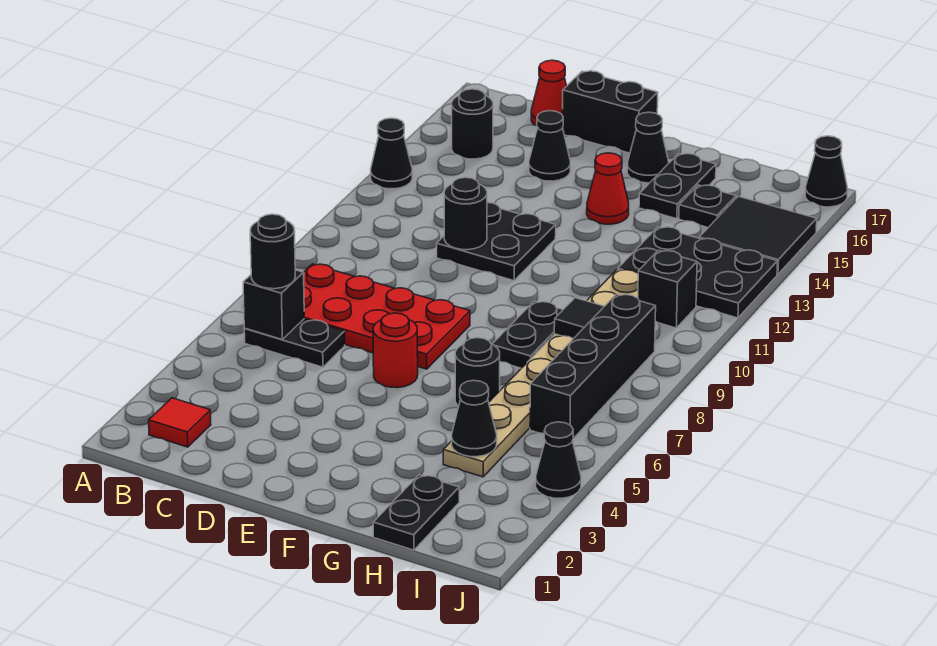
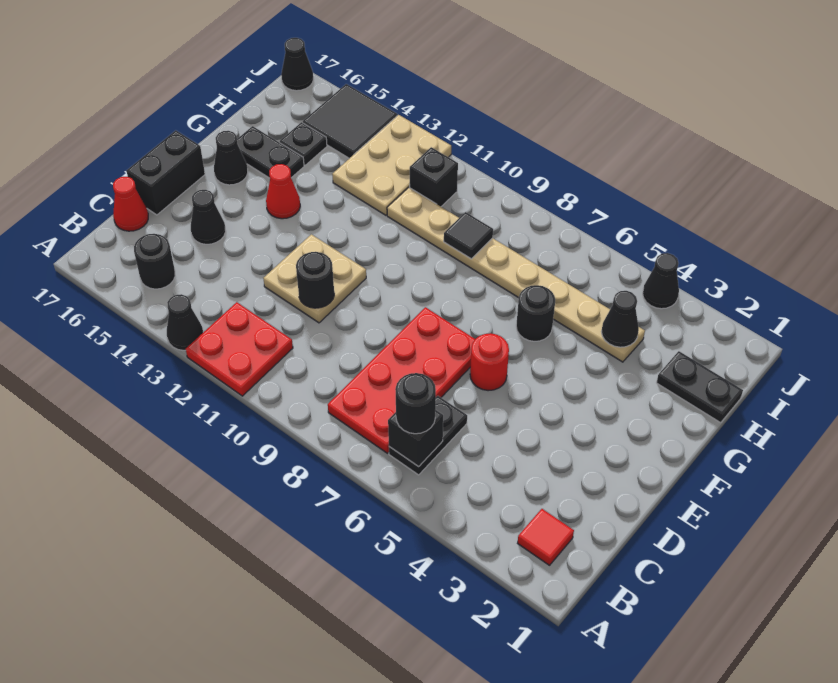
none -> red plate A11:B12 level 1
black plate D11:E12 level 1 -> tan plate D11:E12 level 1
black plate G8:G9 level 1 -> none
black plate H12:J13 level 1 -> tan plate H12:J13 level 1
black brick I6:I9 level 1 -> none

